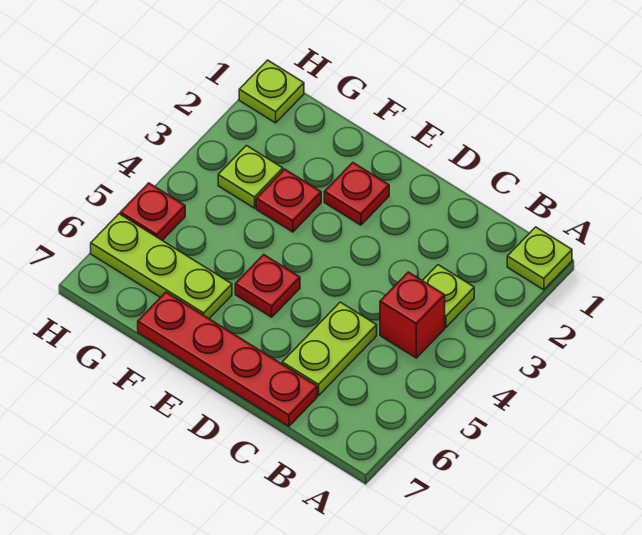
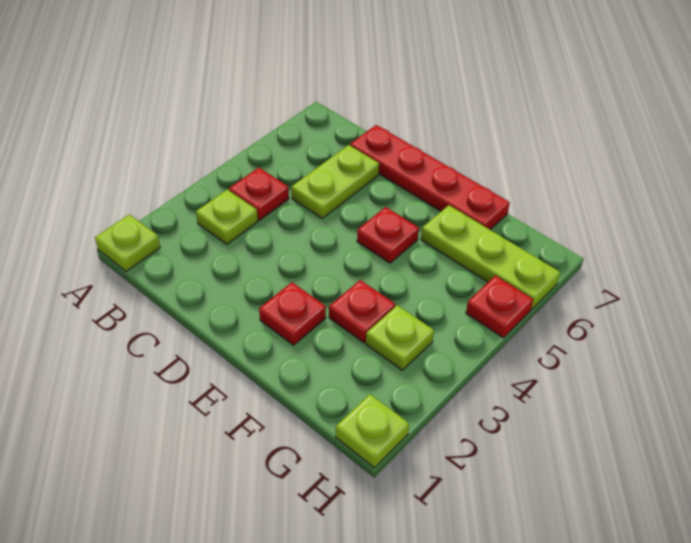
red brick B4 level 1 -> red plate B4 level 1

